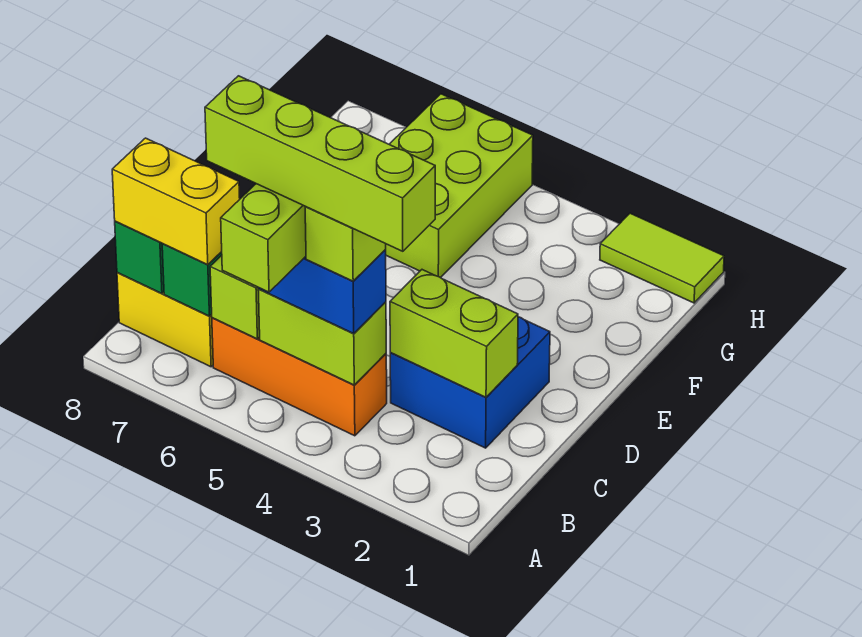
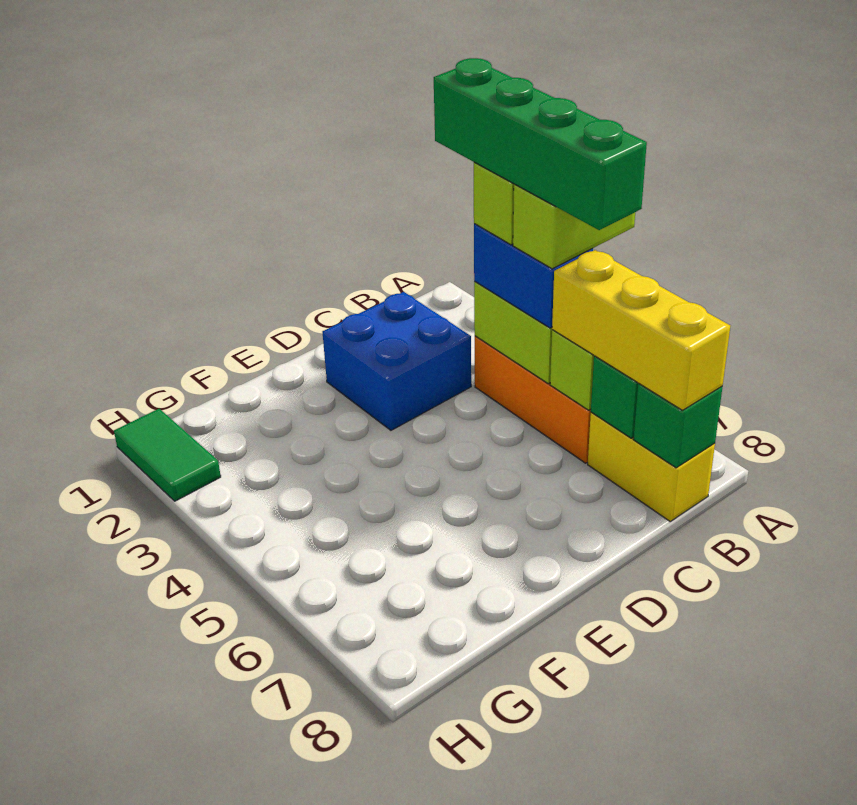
lime brick B3:B6 level 5 -> green brick B3:B6 level 5
yellow brick B7:B8 level 3 -> yellow brick B6:B8 level 3
lime brick C2:C3 level 2 -> none
lime brick F5:H6 level 1 -> none
lime tile H1:H2 level 1 -> green tile H1:H2 level 1

